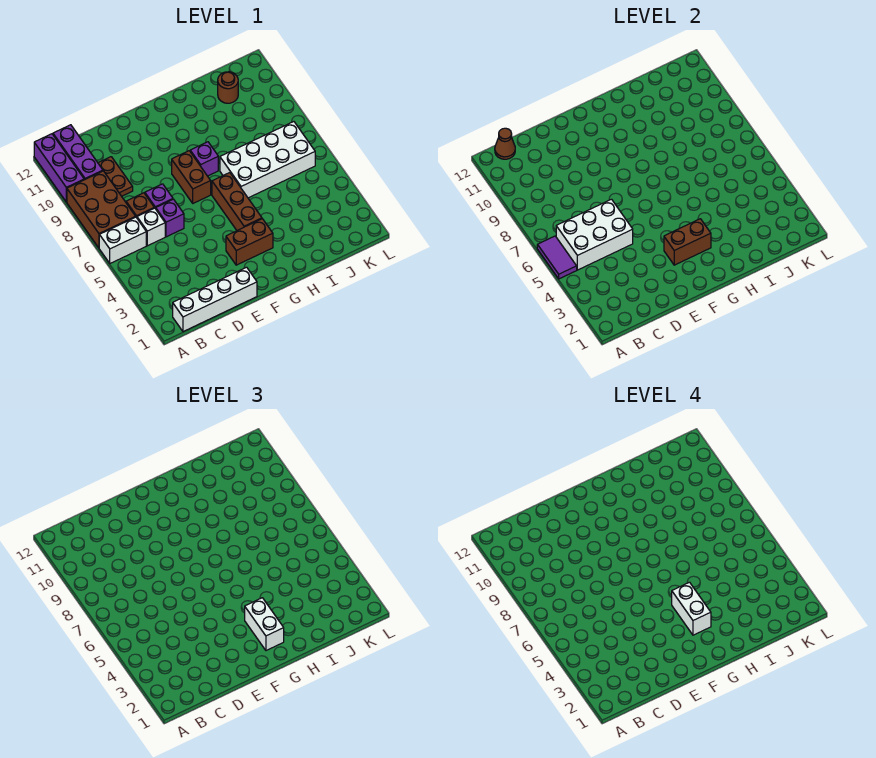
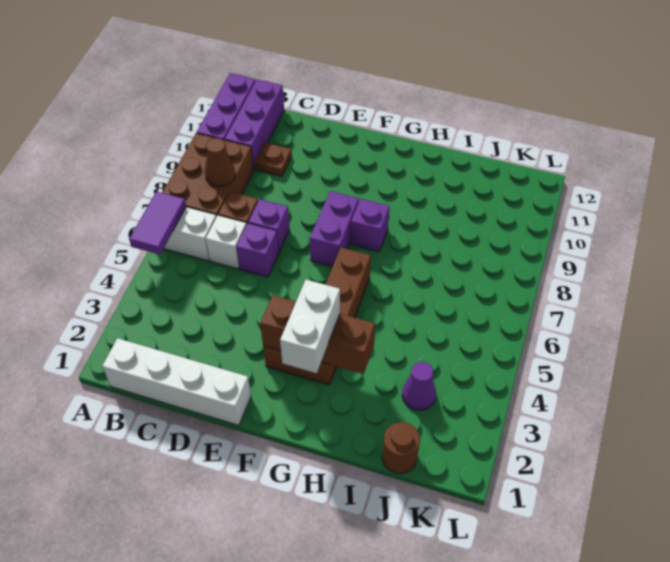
white brick B5:D6 level 2 -> none
brown cone B12 level 2 -> brown cone B8 level 2
brown plate C9:C10 level 1 -> brown plate C10 level 1
brown brick F3:G3 level 2 -> brown brick F3:H3 level 2
brown brick F7:F8 level 1 -> purple brick F7:F8 level 1
white brick G3:G4 level 4 -> none
white brick H6:K7 level 1 -> none
none -> purple cone J3 level 1
brown round brick J11 level 1 -> brown round brick J1 level 1

